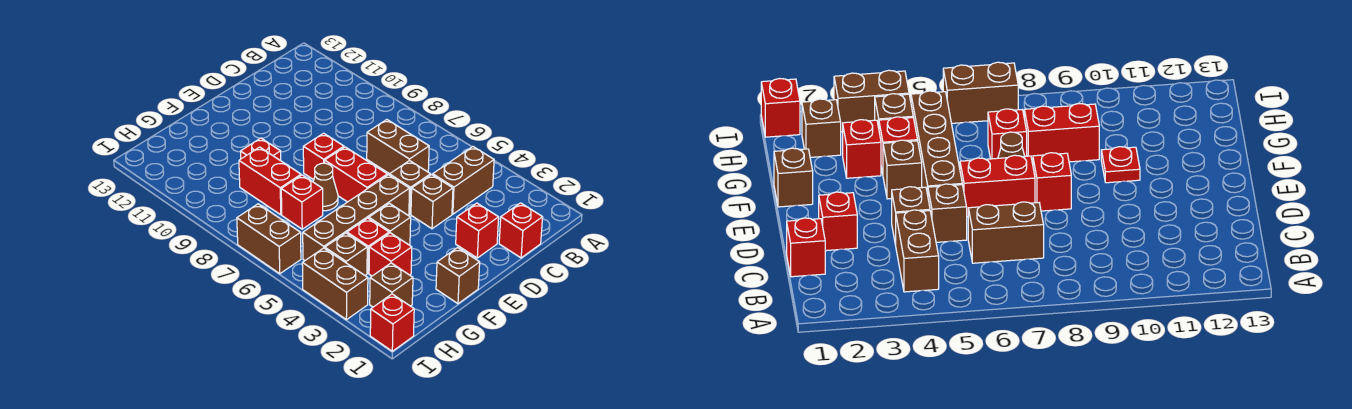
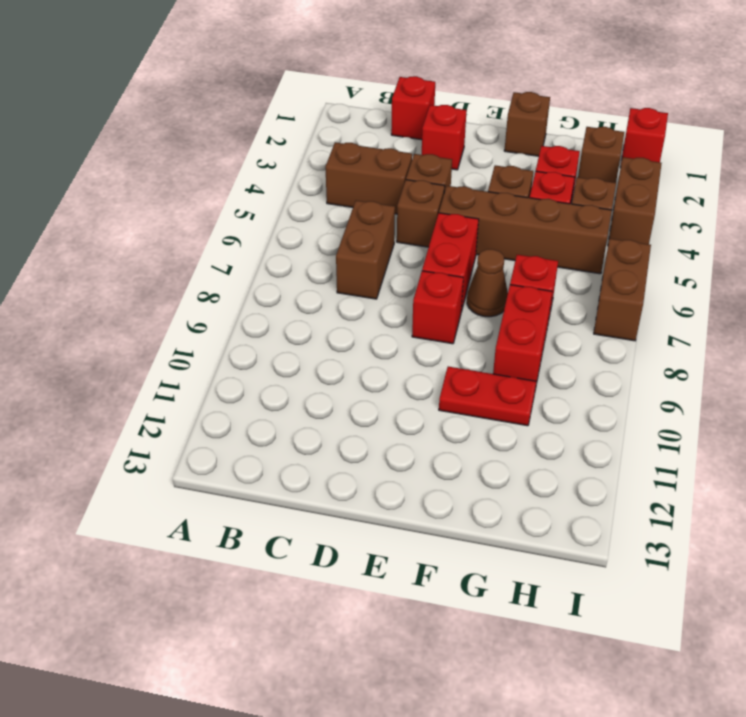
red plate F10 level 1 -> red plate F10:G10 level 1

